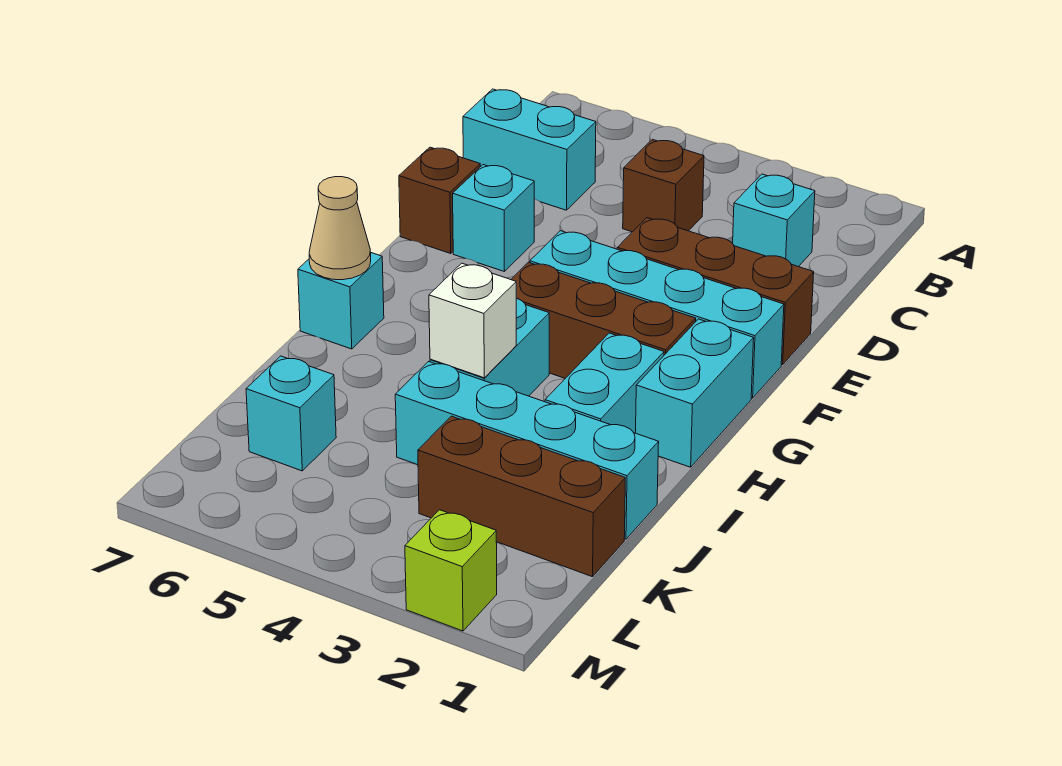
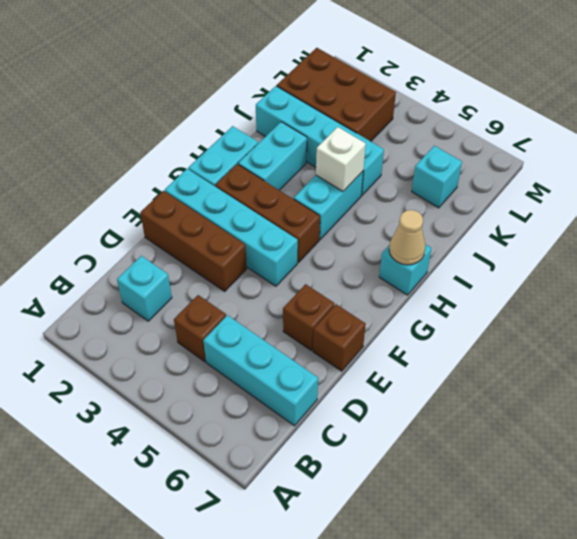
cyan brick C6:C7 level 1 -> cyan brick C5:C7 level 1
cyan brick E6 level 1 -> brown brick E6 level 1
brown brick K1:K3 level 1 -> brown brick K1:L3 level 1
lime brick M2 level 1 -> none

